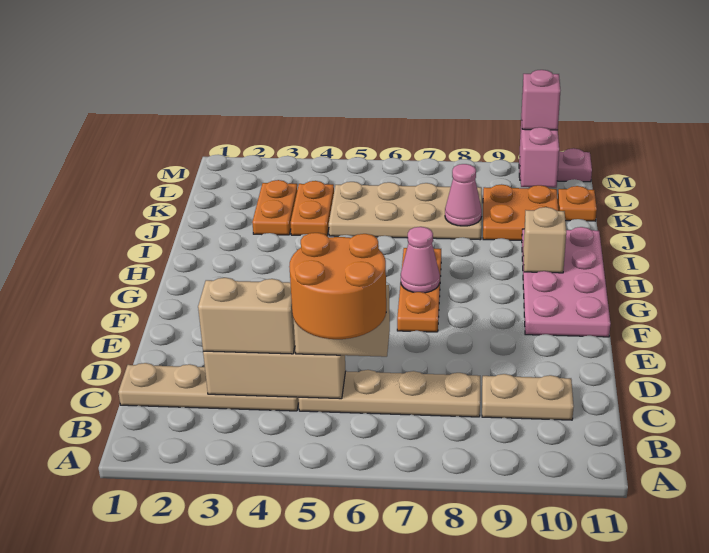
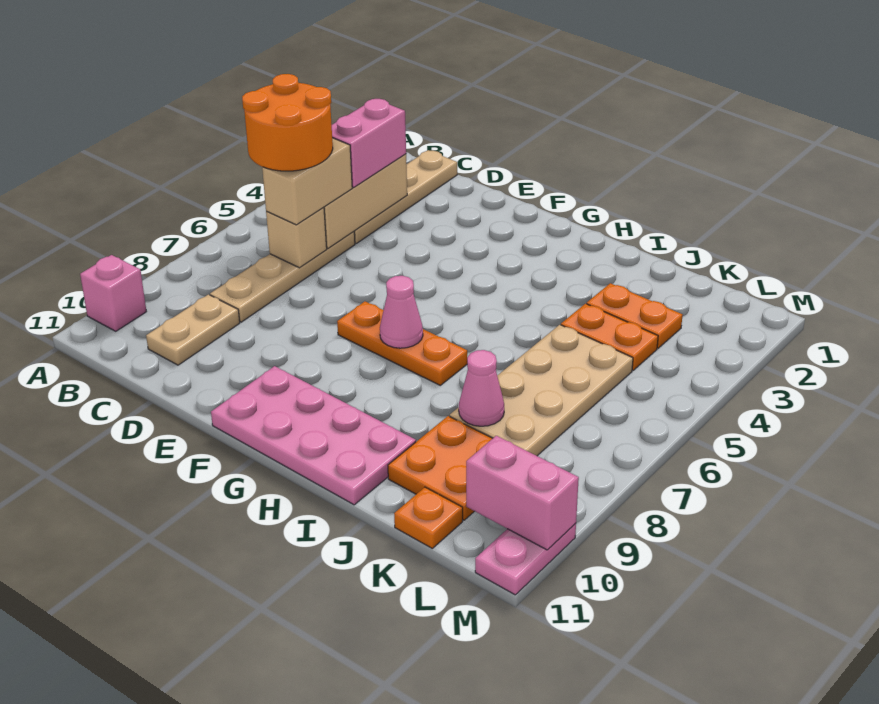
tan brick C3:C4 level 3 -> pink brick C3:C4 level 3
tan brick H10 level 2 -> tan brick C6 level 2
pink brick M10 level 3 -> pink brick A10 level 1

